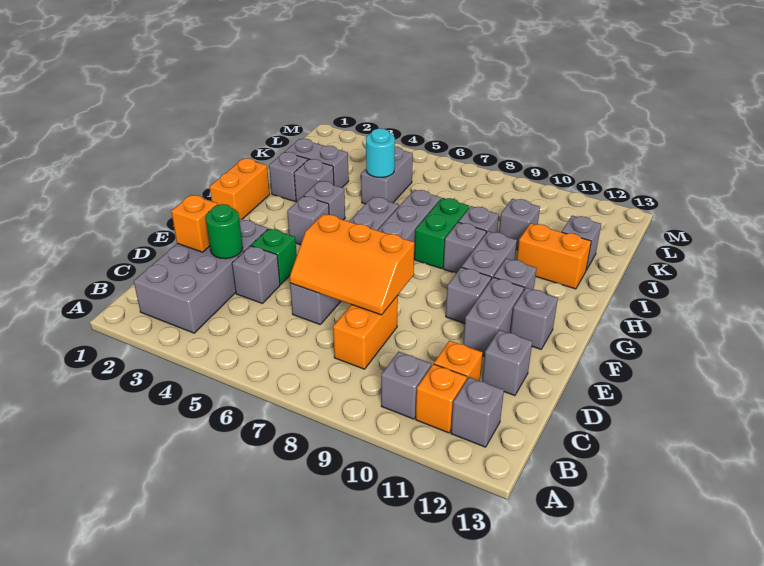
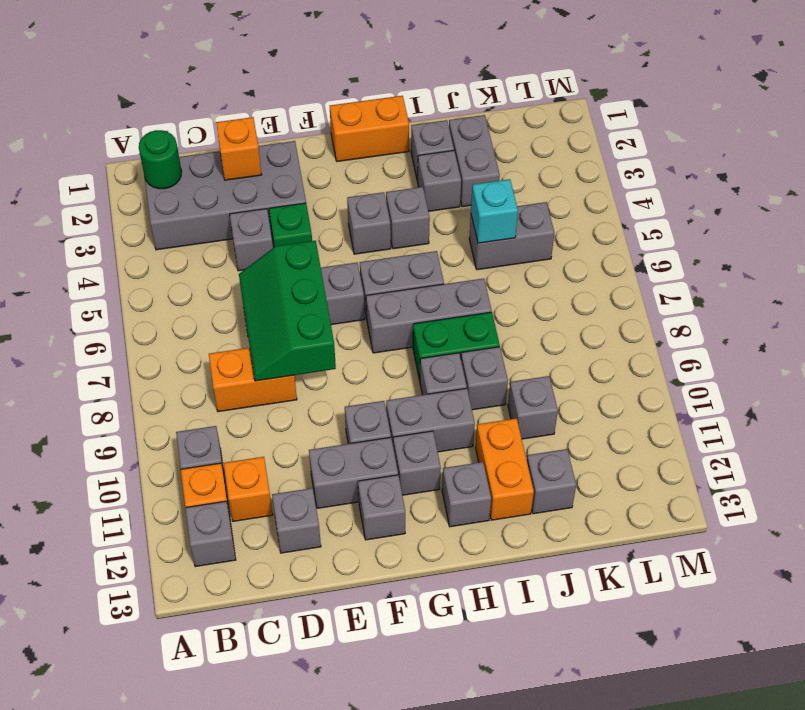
green round brick D3 level 2 -> green round brick B2 level 2
orange slope D6:E8 level 2 top E -> green slope D6:E8 level 2 top E
none -> grey brick H12 level 1
cyan round brick J5 level 2 -> cyan brick J5 level 2

